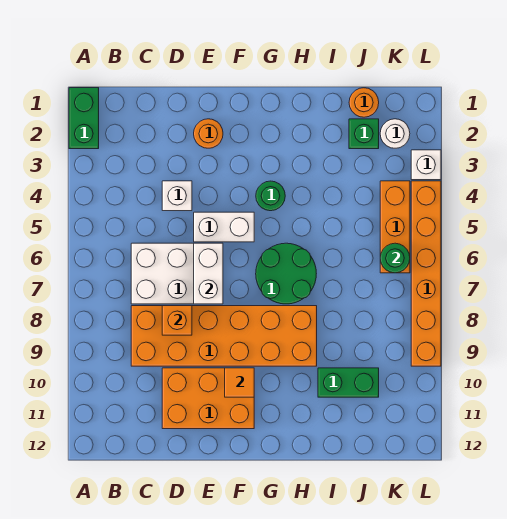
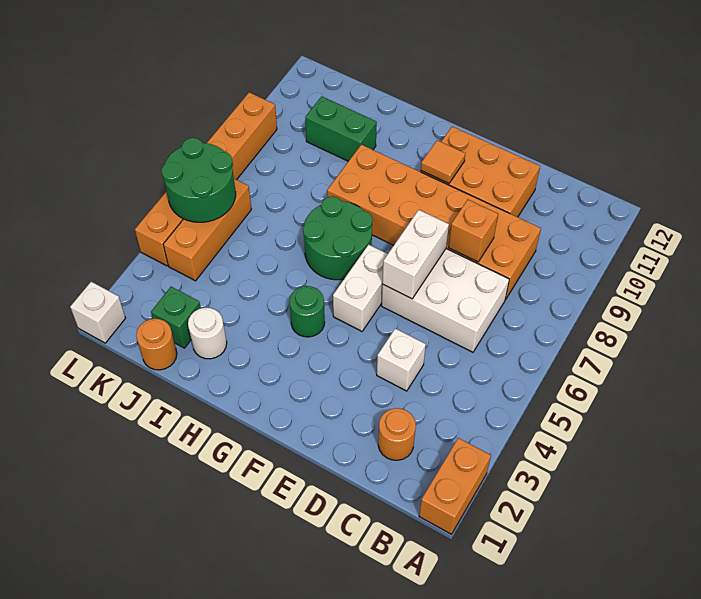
green brick A1:A2 level 1 -> orange brick A1:A2 level 1
orange round brick E2 level 1 -> orange round brick C2 level 1
white brick E5:F5 level 1 -> white brick F5:F6 level 1
white round brick K2 level 1 -> white round brick I2 level 1
green round brick K6 level 2 -> green round brick K5:L6 level 2
white brick L3 level 1 -> white brick L1 level 1

